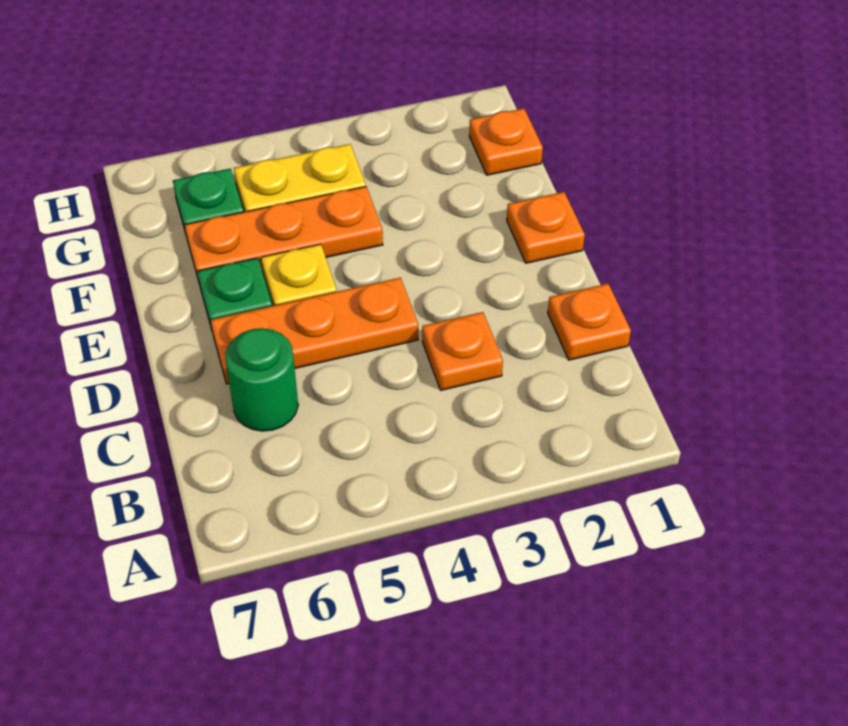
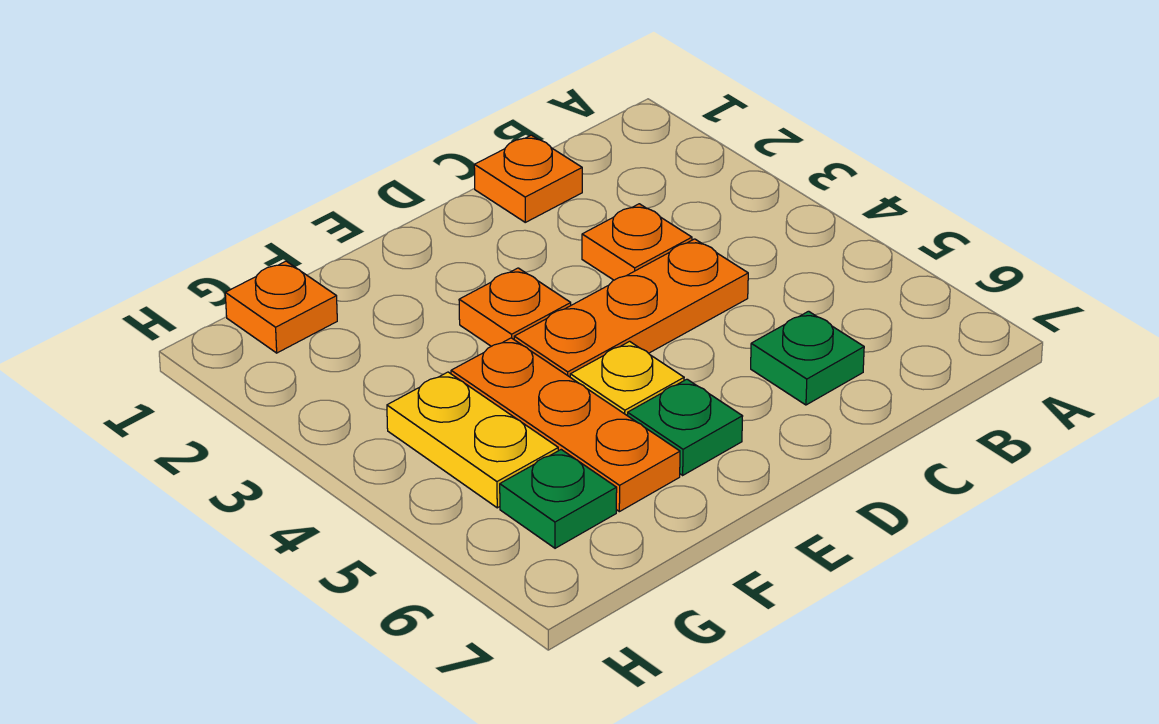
green round brick C6 level 1 -> green plate C6 level 1
orange plate D4:D6 level 1 -> orange plate C4:E4 level 1
orange plate E1 level 1 -> orange plate E3 level 1

